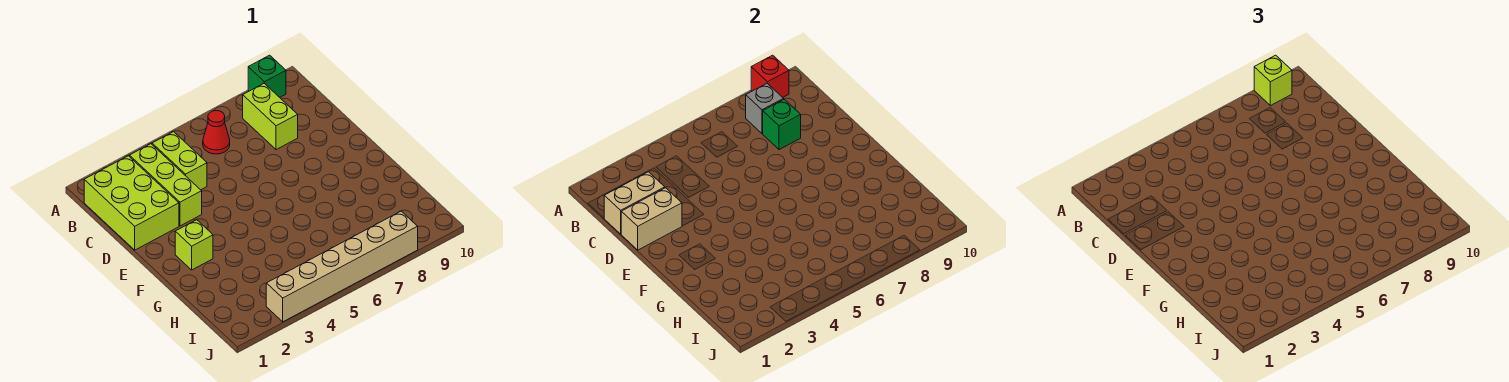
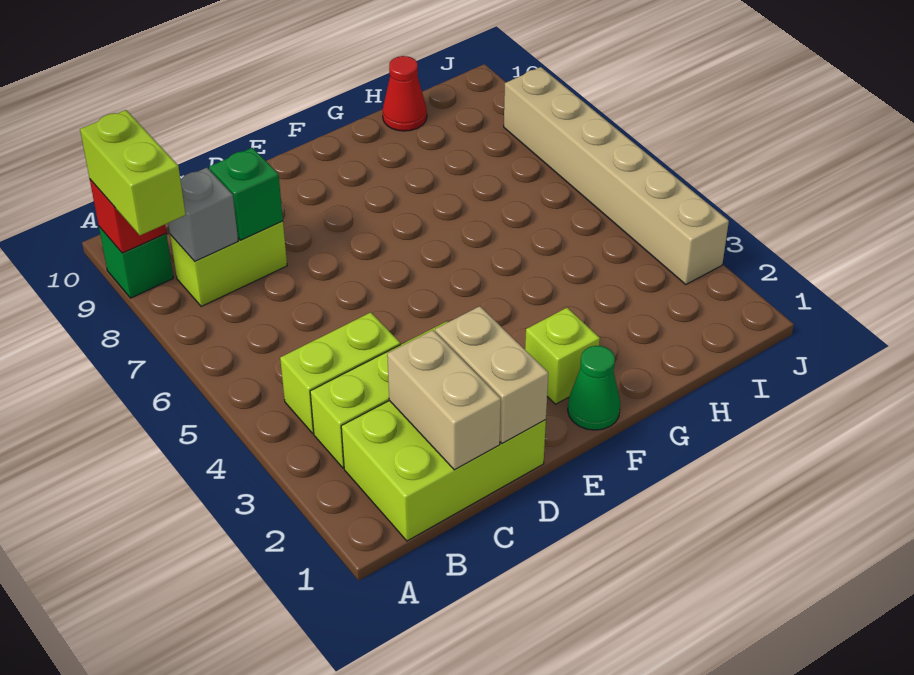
lime brick A9 level 3 -> lime brick A8:A9 level 3
red cone B6 level 1 -> red cone H10 level 1
none -> green cone F1 level 1

